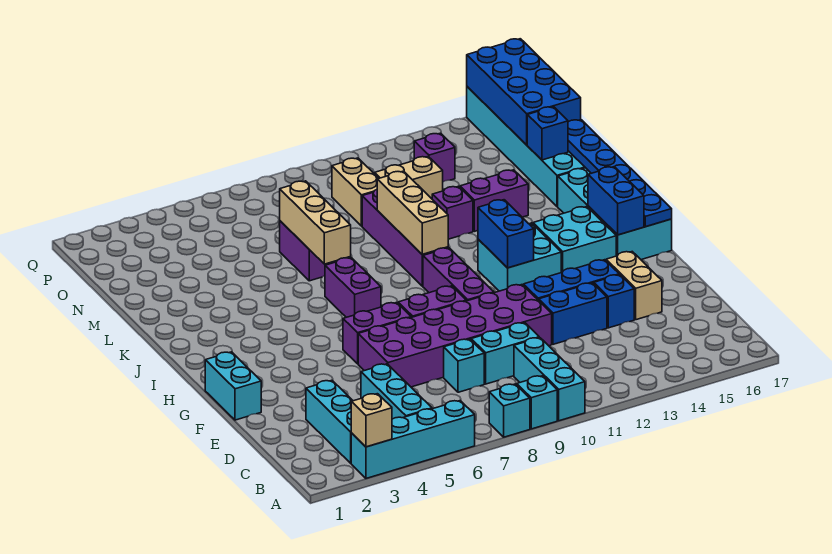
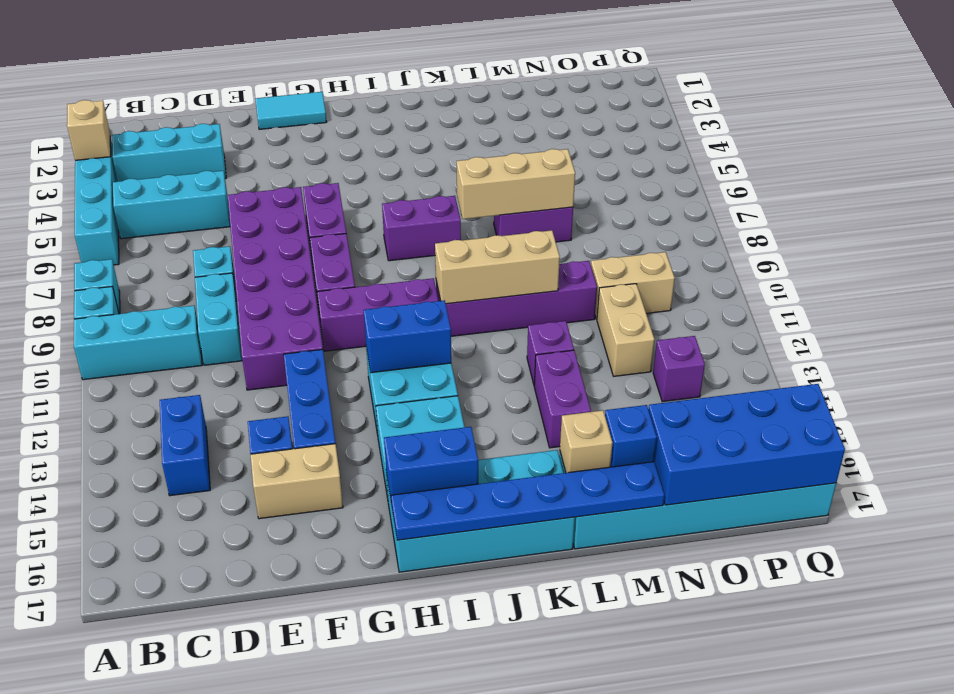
blue brick E12:E13 level 1 -> blue brick C13:C14 level 1
cyan brick F1:G1 level 1 -> cyan tile F1:G1 level 1
none -> tan brick L16 level 2

